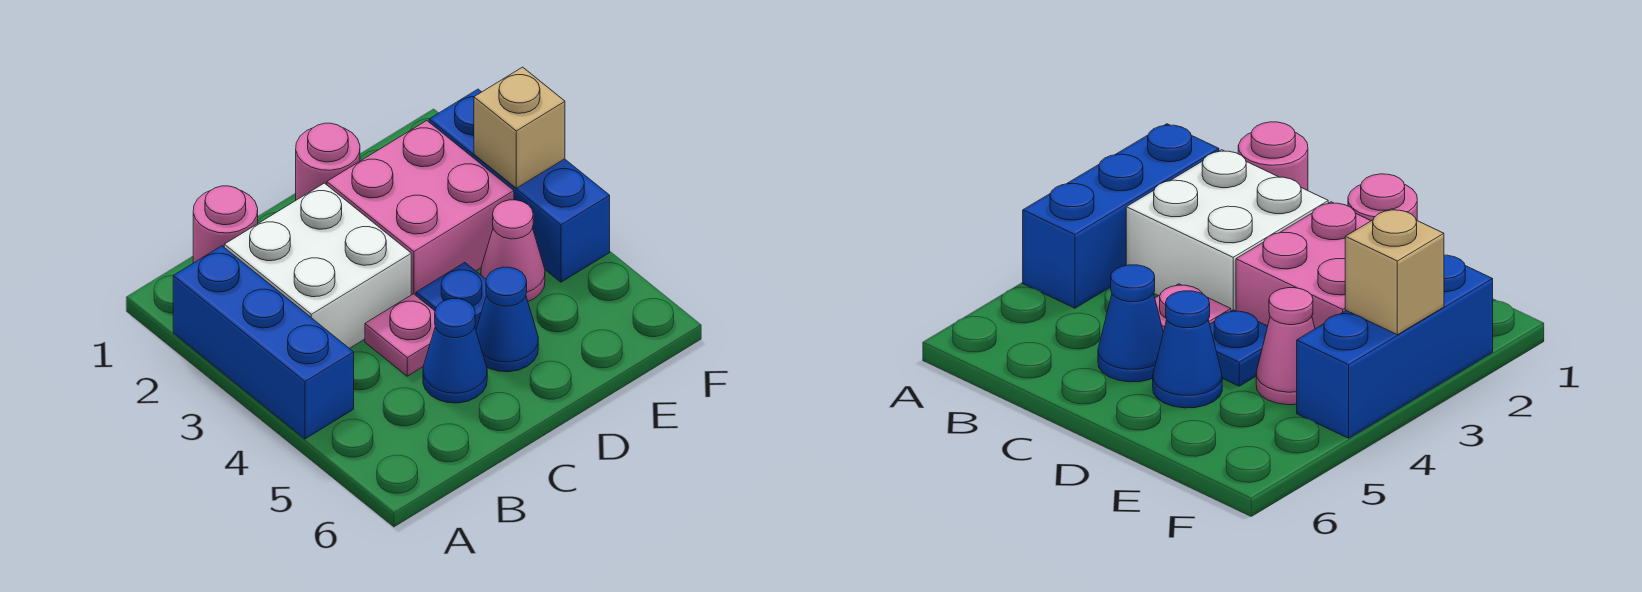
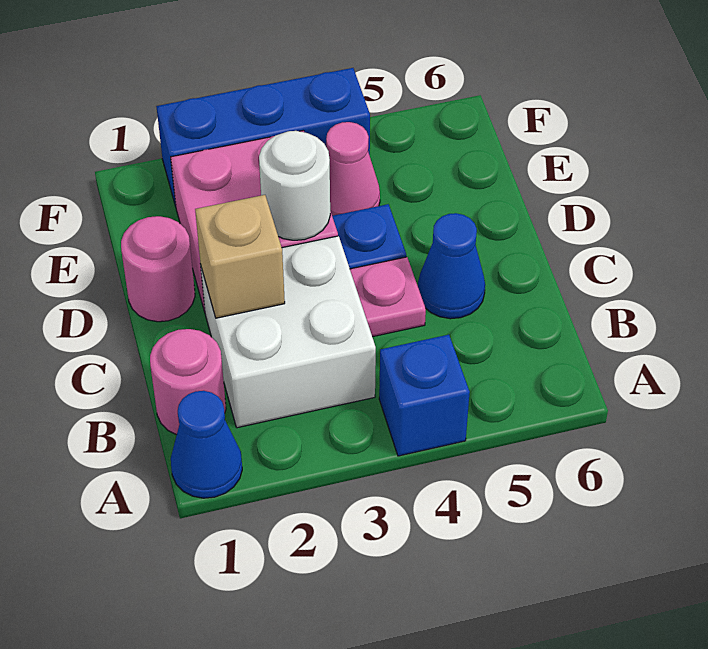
blue brick A2:A4 level 1 -> blue brick A4 level 1
none -> white round brick D3 level 2
blue cone D5 level 1 -> blue cone A1 level 1
tan brick F3 level 2 -> tan brick C2 level 2

